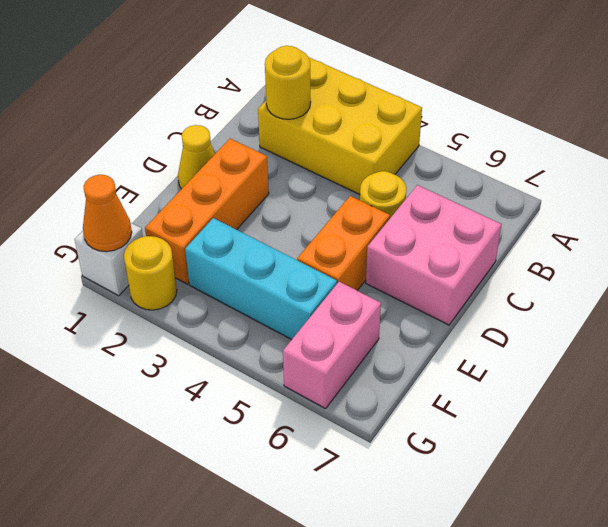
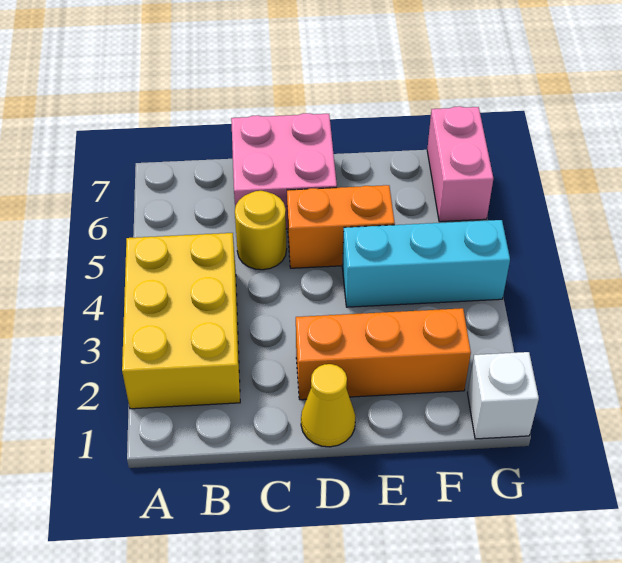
yellow round brick B2 level 2 -> none
cyan brick F3:F5 level 1 -> cyan brick E4:G4 level 1
pink brick F6:G6 level 1 -> pink brick G6:G7 level 1
orange cone G1 level 2 -> none
yellow round brick G2 level 1 -> none

